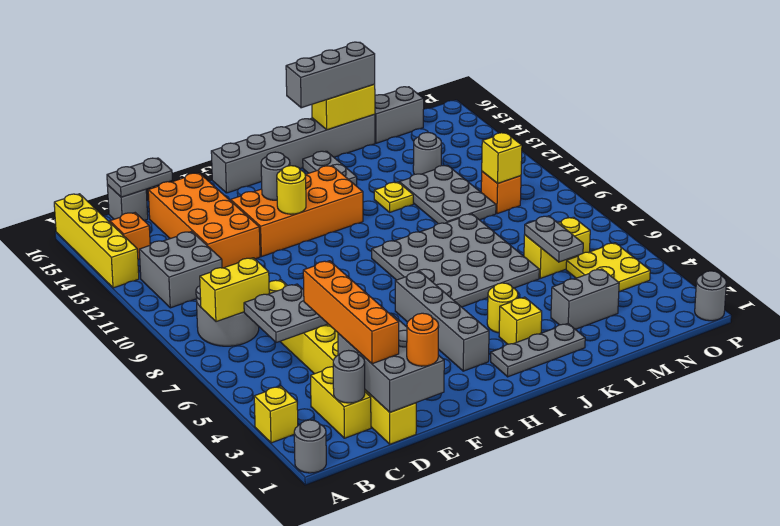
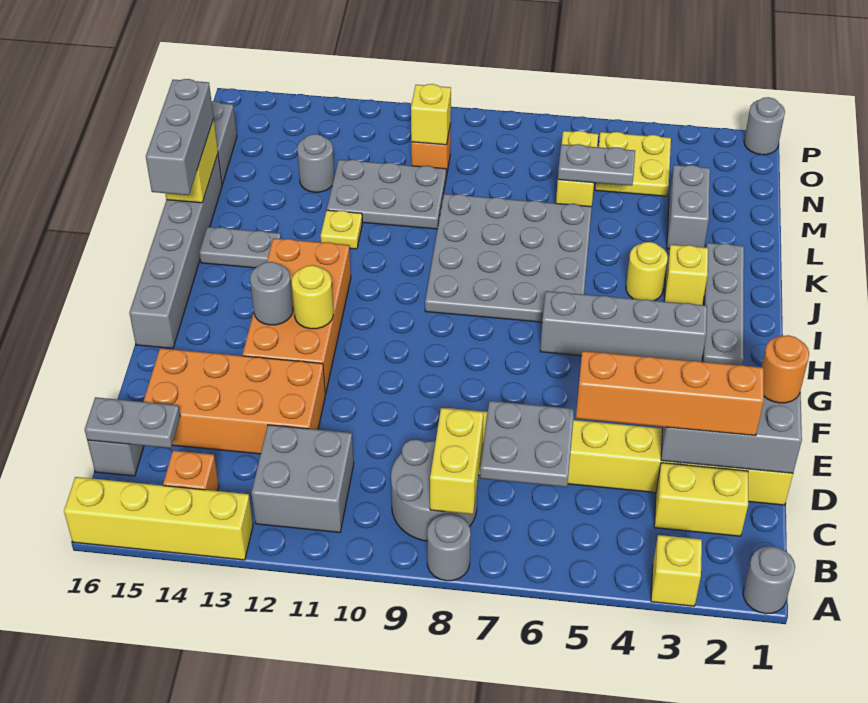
grey round brick C2 level 2 -> grey round brick A8 level 1
grey plate C16:D16 level 2 -> grey plate C15:C16 level 2
grey plate I2:K2 level 1 -> grey plate H2:K2 level 1

